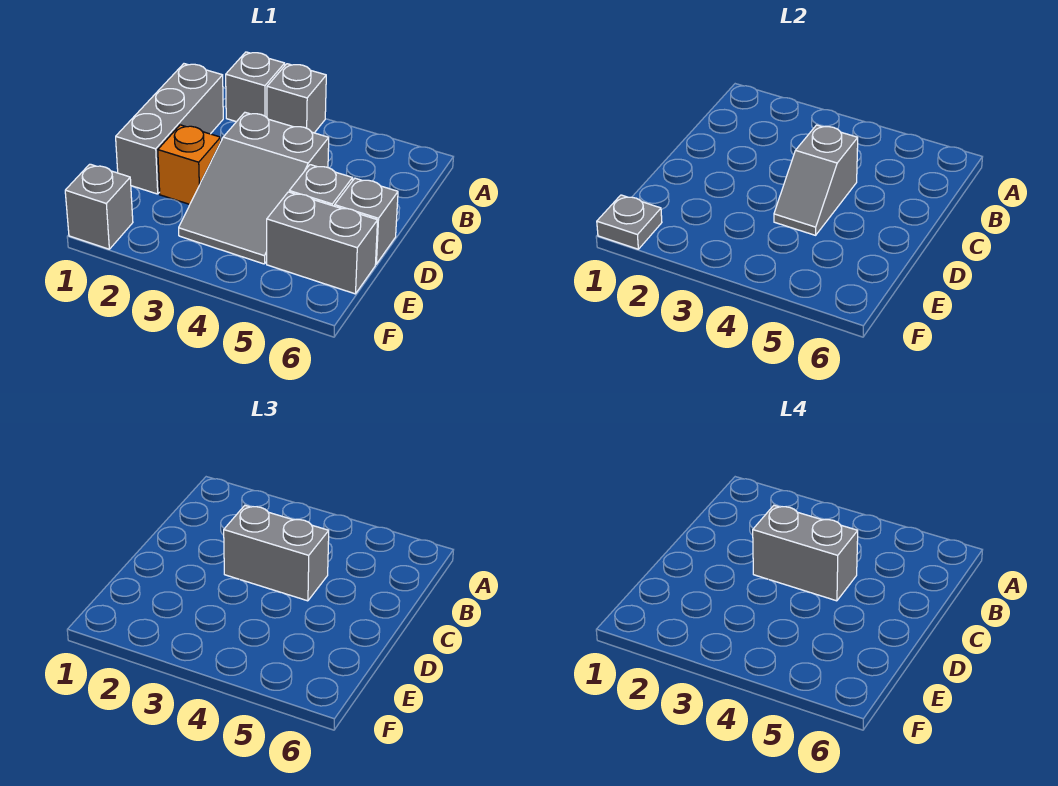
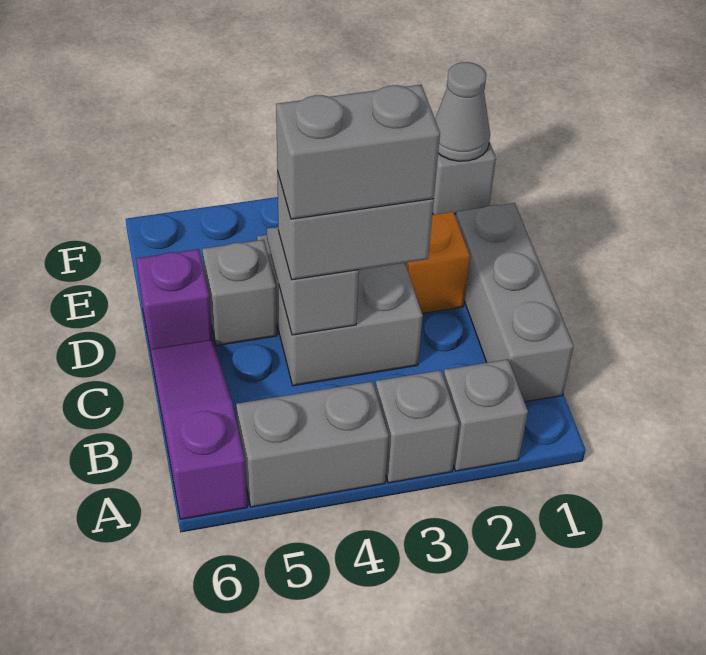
none -> purple slope A6:C6 level 1 top A
grey brick D6 level 1 -> purple brick D6 level 1
grey brick E5:E6 level 1 -> grey brick A4:A5 level 1
grey plate F1 level 2 -> grey cone F1 level 2

